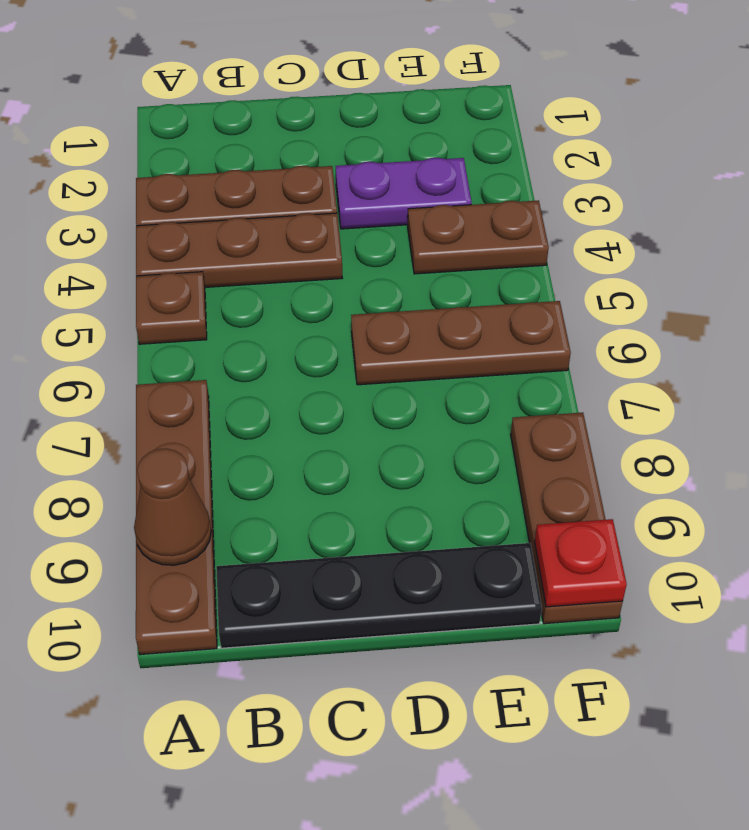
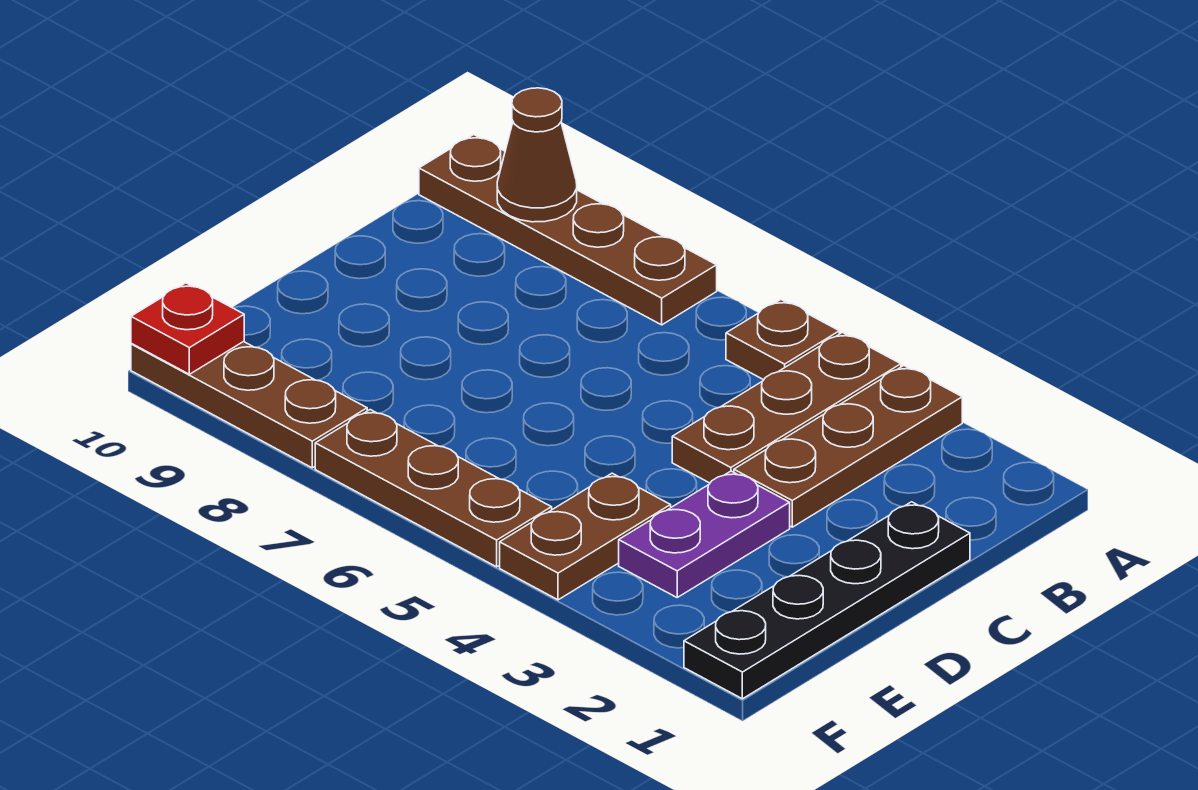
black plate B10:E10 level 1 -> black plate C1:F1 level 1
brown plate D6:F6 level 1 -> brown plate F5:F7 level 1

